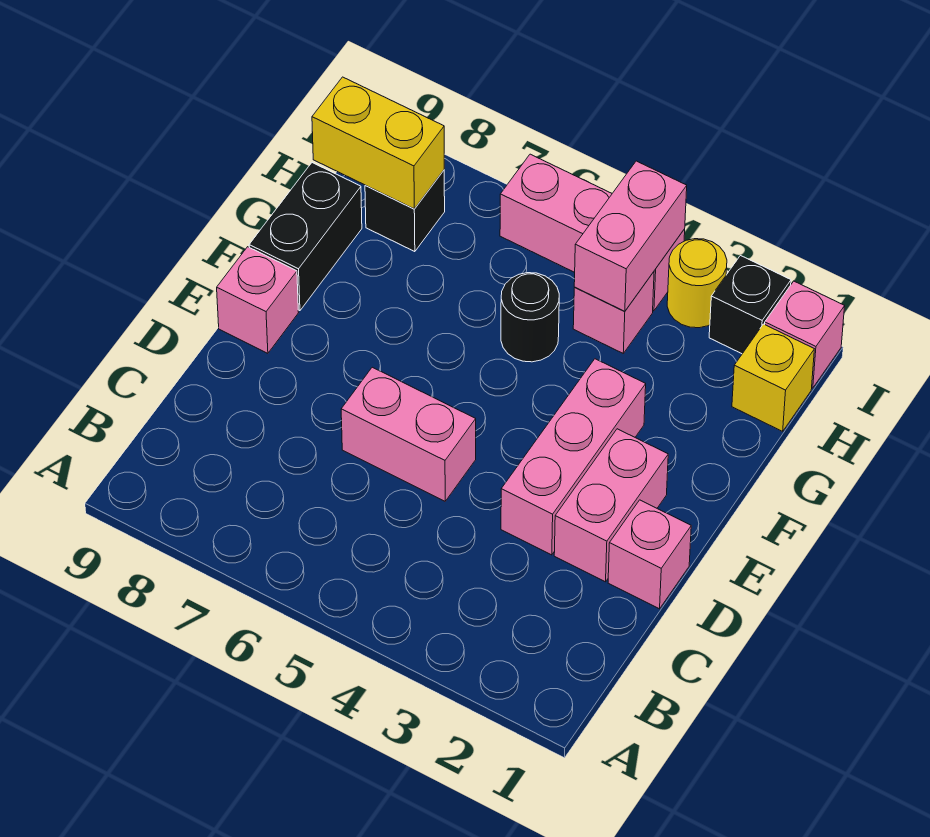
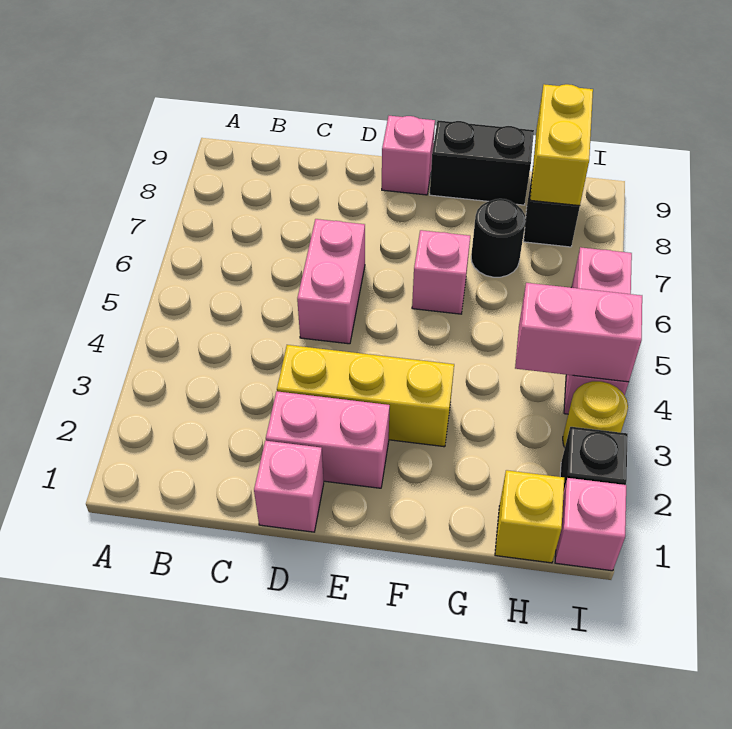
pink brick D3:F3 level 1 -> yellow brick D3:F3 level 1
black round brick G5 level 1 -> black round brick G7 level 1
pink brick H4 level 1 -> pink brick F6 level 1

